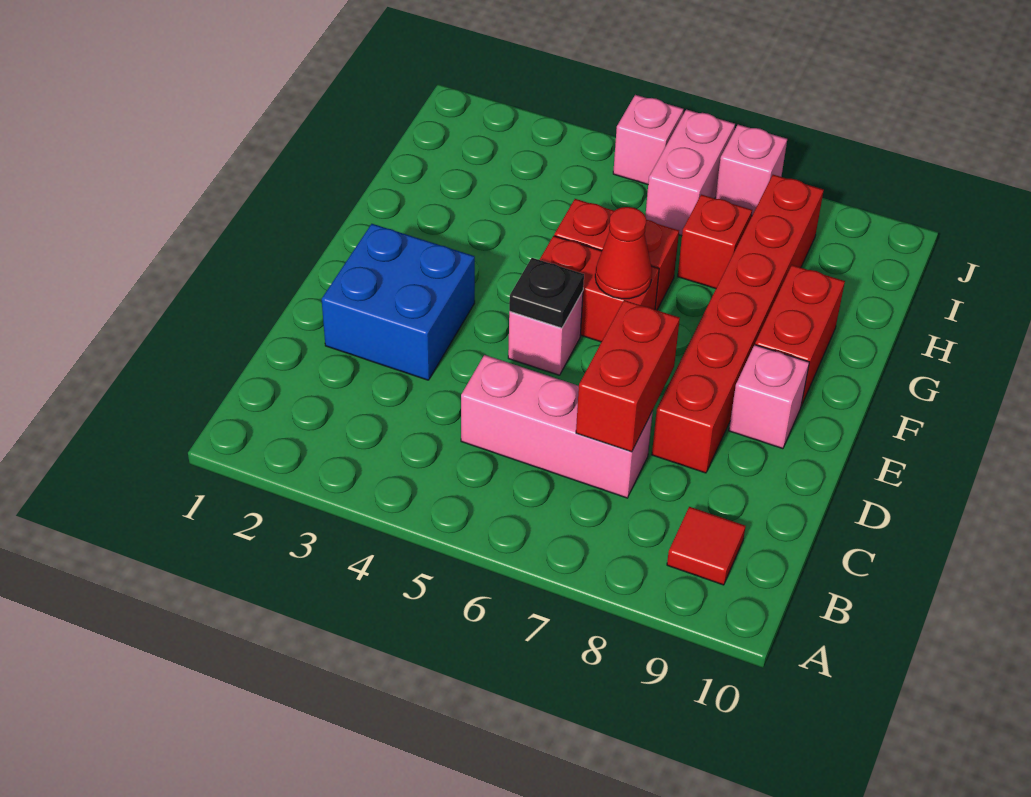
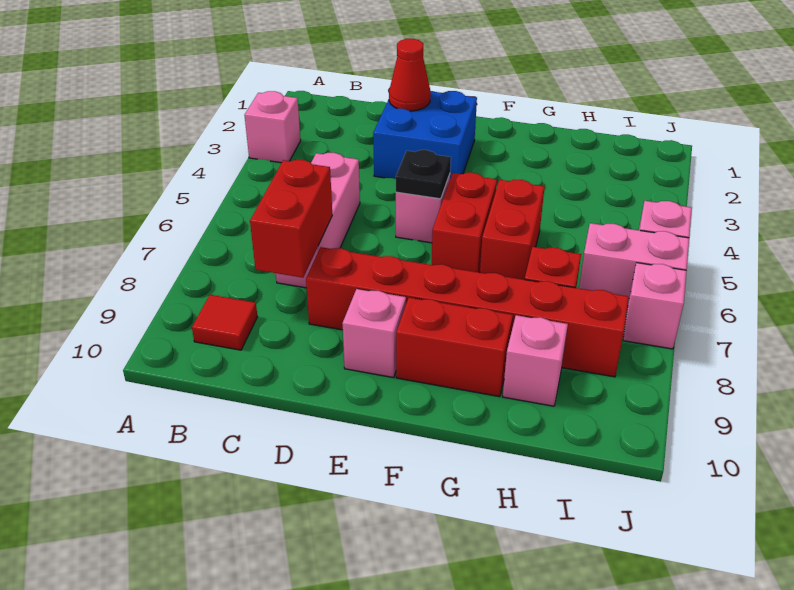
none -> pink brick A3 level 1
red brick C7:D7 level 2 -> red brick C7:C8 level 2
red cone F6 level 2 -> red cone D2 level 2
none -> pink brick H9 level 1

